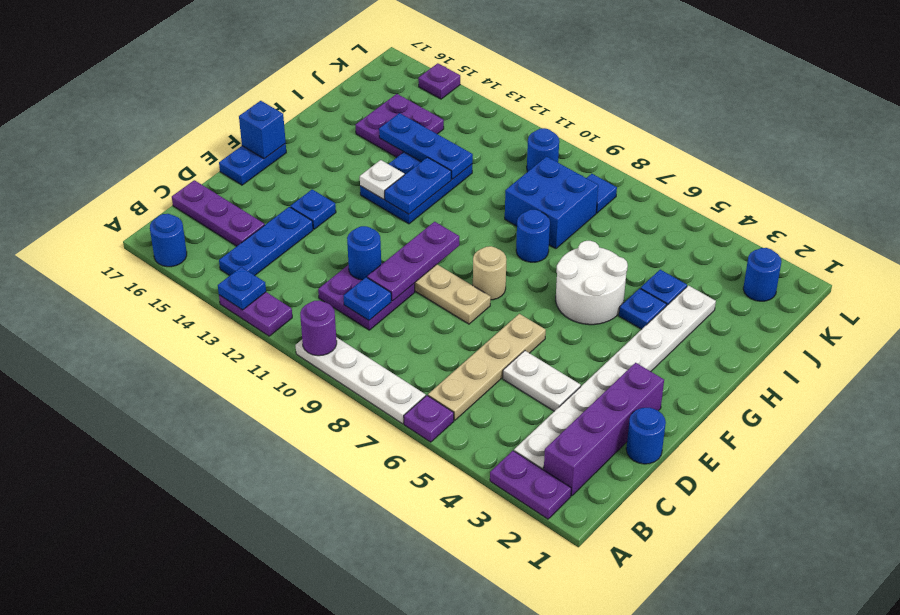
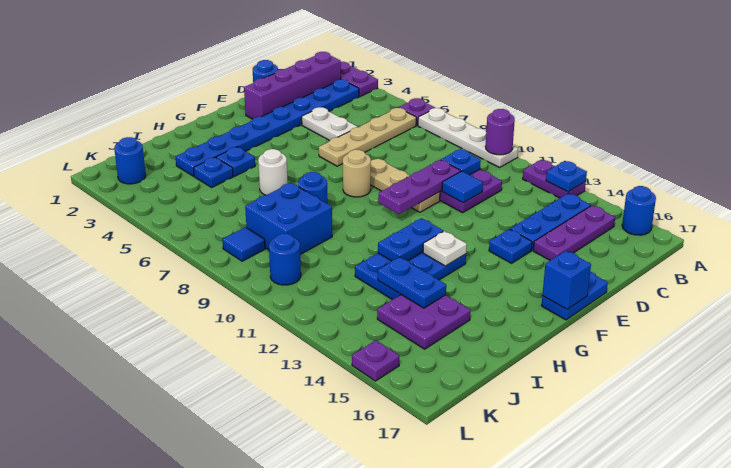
white plate B3:I3 level 1 -> blue plate B3:I3 level 1
purple plate C15:C17 level 1 -> purple plate B15:D15 level 1
blue round brick D11 level 2 -> blue tile D11 level 2
white round brick G5:H6 level 1 -> white round brick H6 level 1
blue plate I12:I14 level 2 -> blue plate I13:I14 level 2

